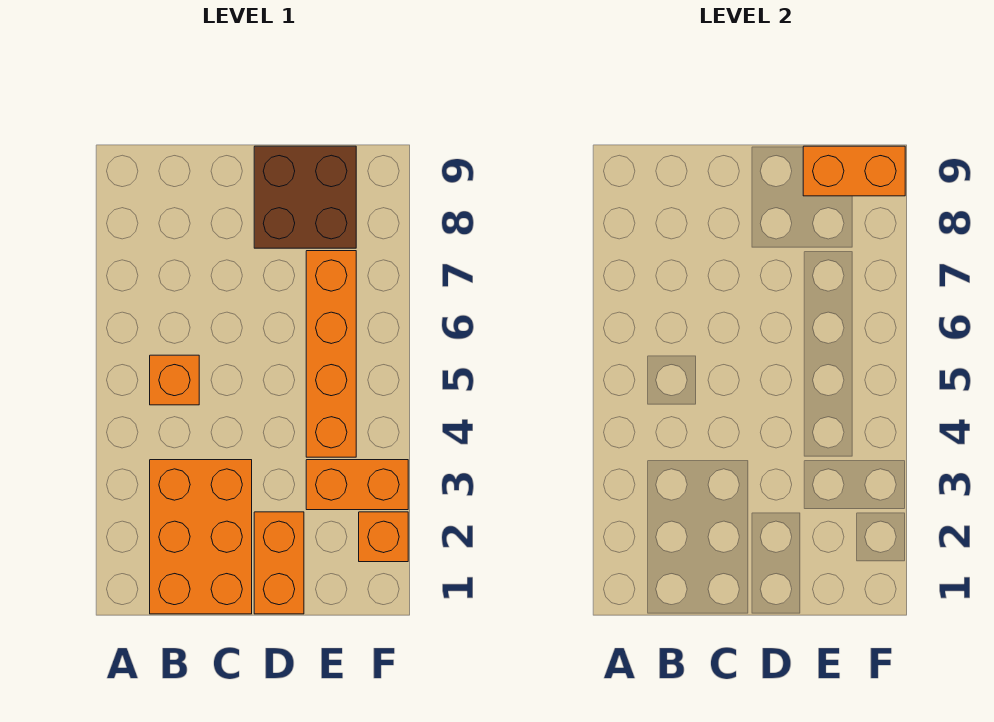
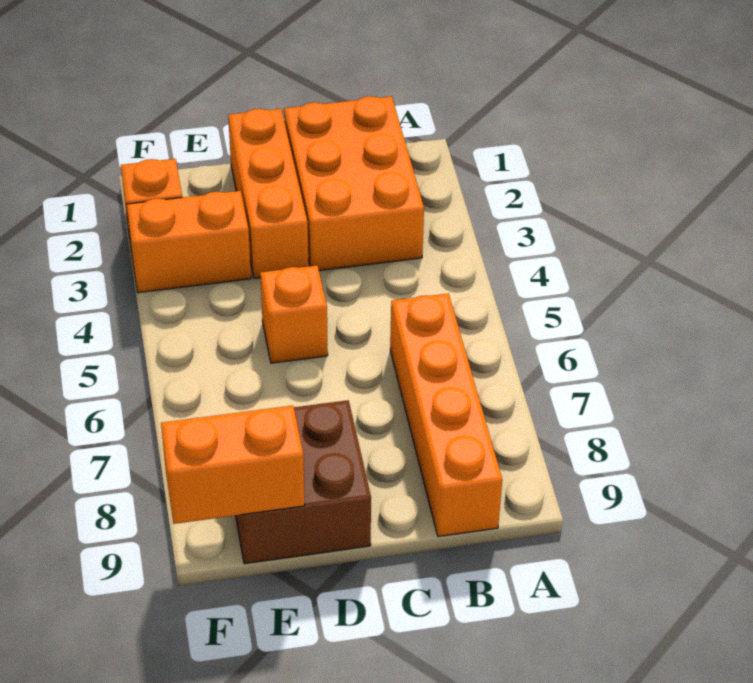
orange brick B5 level 1 -> orange brick D5 level 1
orange brick D1:D2 level 1 -> orange brick D1:D3 level 1
orange brick E4:E7 level 1 -> orange brick B6:B9 level 1

